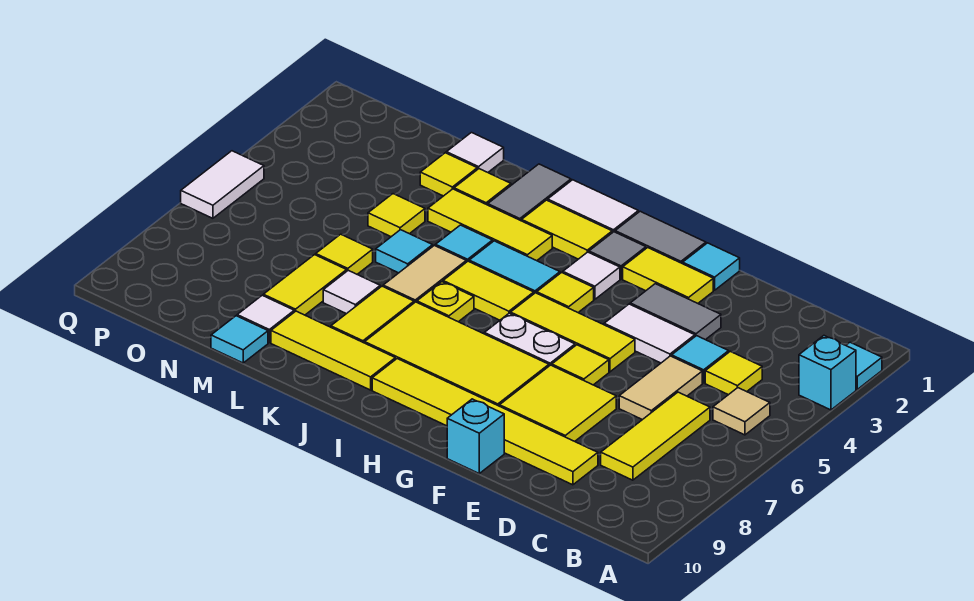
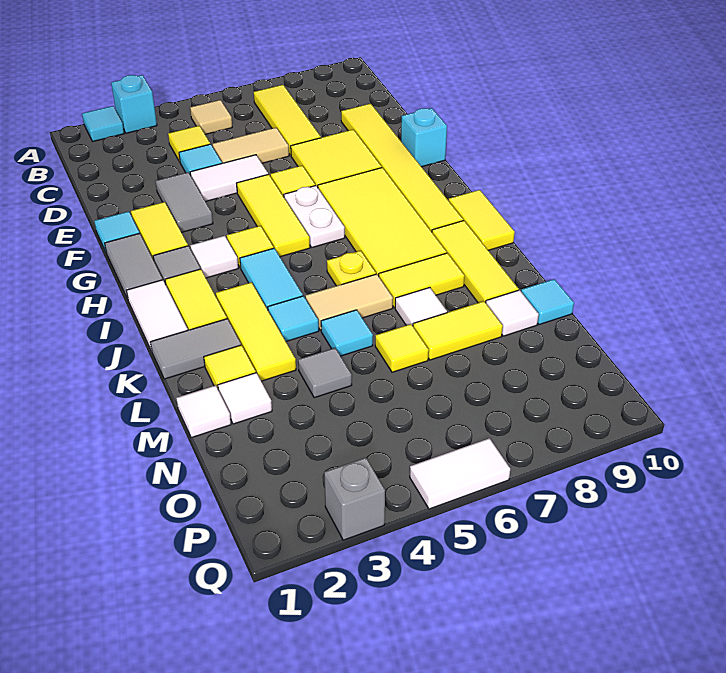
yellow tile C6:C8 level 1 -> yellow tile B7:D7 level 1
white tile E4:F4 level 1 -> white tile E4:E5 level 1
yellow tile I5:J5 level 1 -> yellow tile I10:J10 level 1
yellow tile M2 level 1 -> white tile M2 level 1
yellow tile M4 level 1 -> grey tile M4 level 1
none -> grey brick Q3 level 1

